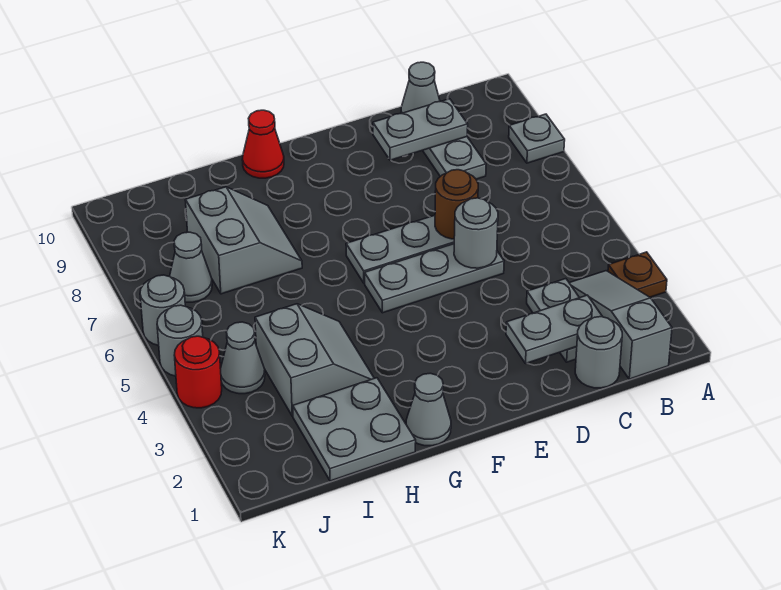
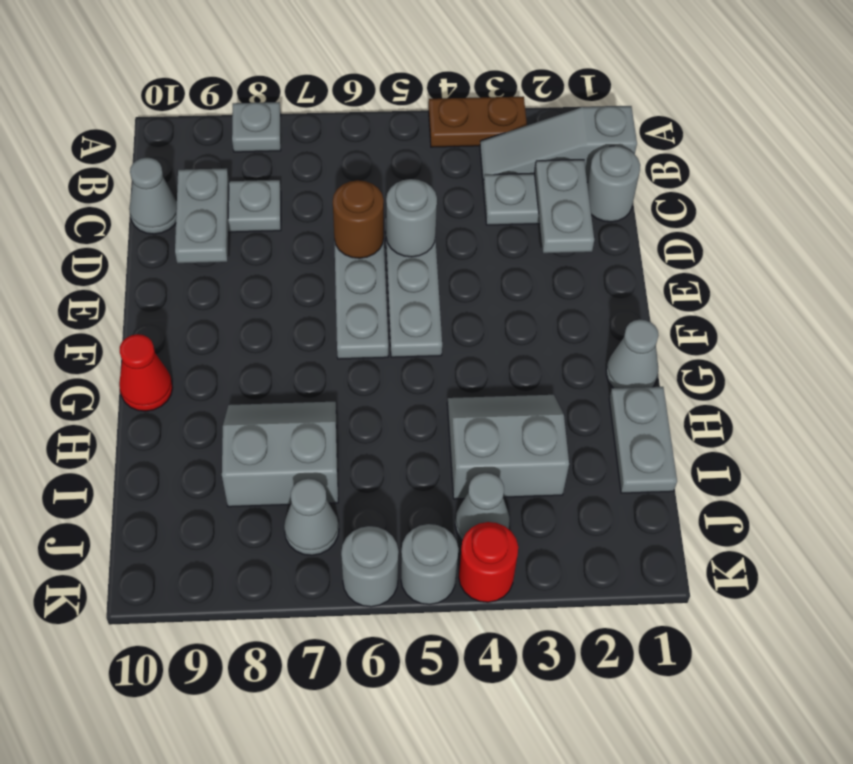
brown plate A3 level 1 -> brown plate A3:A4 level 1
grey plate H1:I2 level 1 -> grey plate H1:I1 level 1

